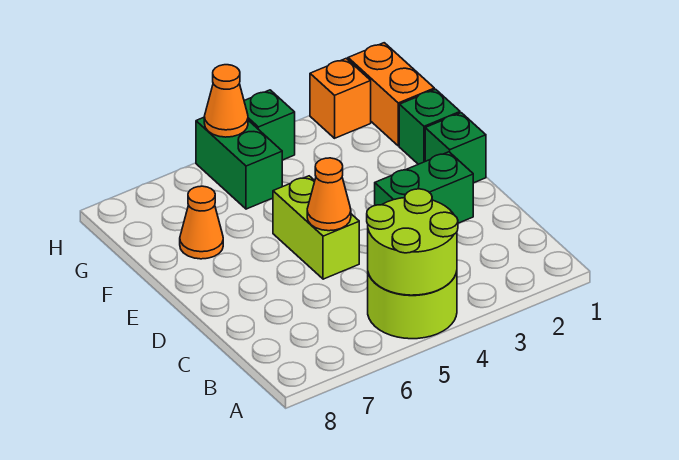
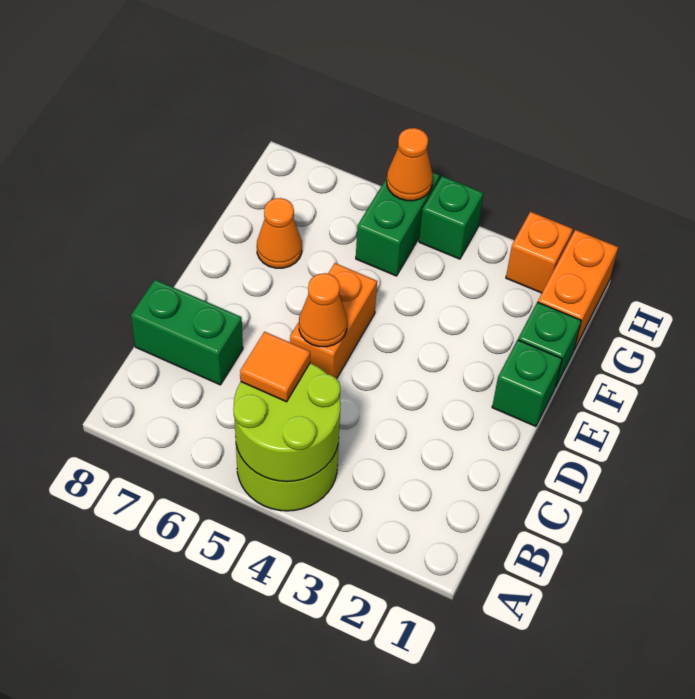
none -> orange tile B5 level 3
green brick D2:D3 level 1 -> green brick C7:C8 level 1
lime brick D5:E5 level 1 -> orange brick D5:E5 level 1

